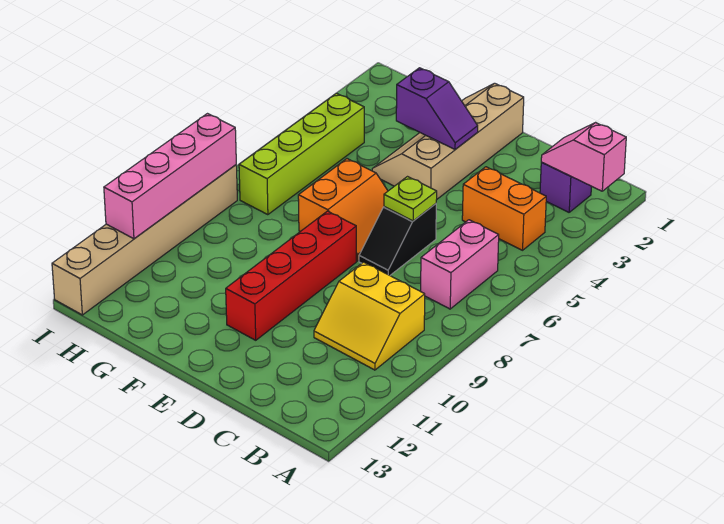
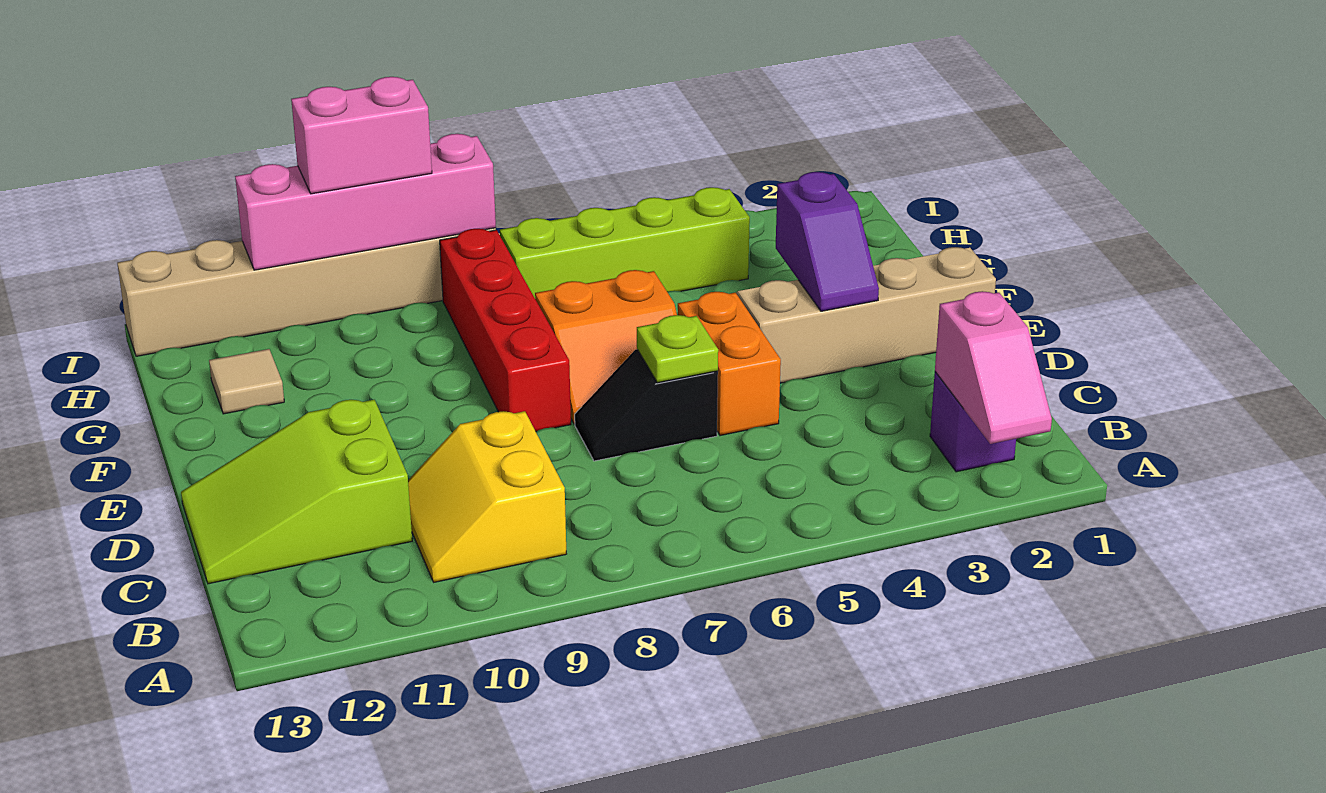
pink slope A2:B2 level 2 top A -> pink slope A2:B2 level 2 top B
orange brick B4:C4 level 1 -> orange brick D5:E5 level 1
pink brick B6:B7 level 1 -> pink brick I9:I10 level 3
none -> lime slope C11:D13 level 1 top 11
red brick E8:E11 level 1 -> red brick E8:H8 level 1
none -> tan tile G12 level 1

